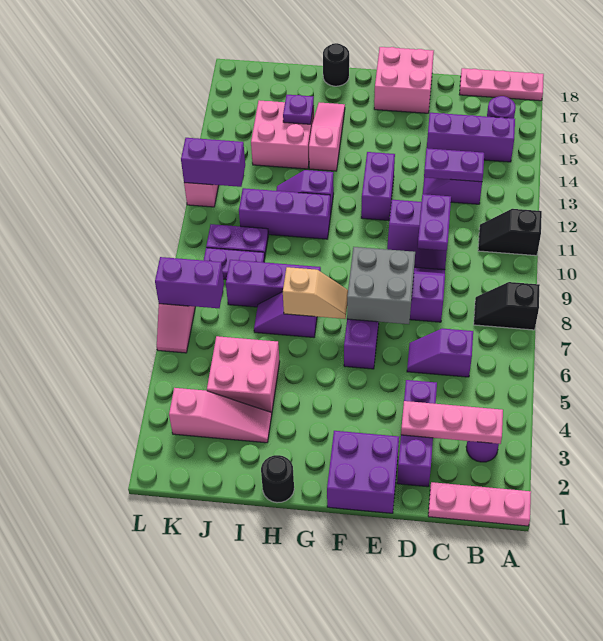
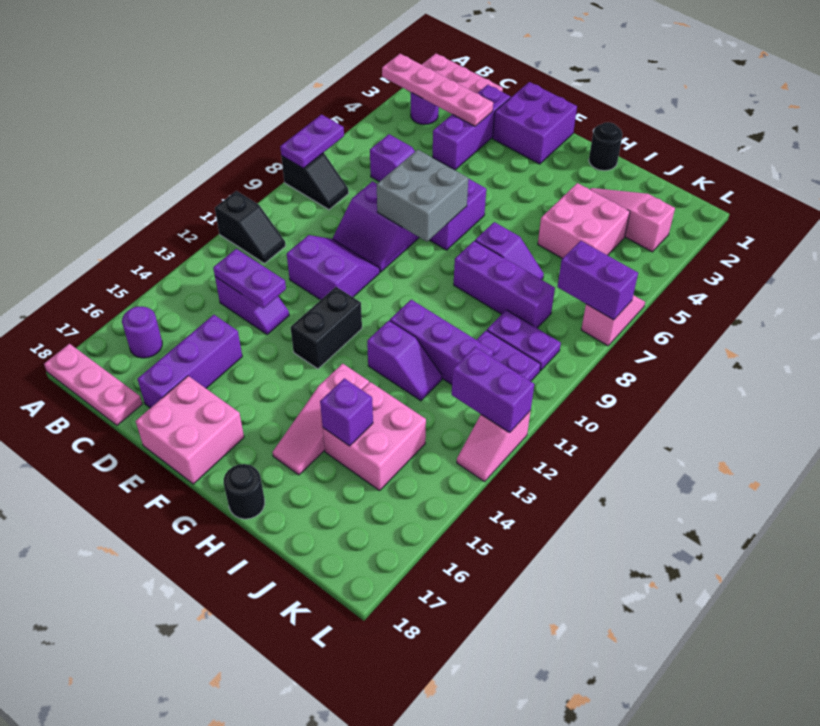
pink plate B3:D3 level 2 -> pink plate A3:D3 level 2
purple brick B15:D15 level 1 -> purple brick D15:D17 level 1
purple plate D10:D11 level 2 -> purple plate A7:A8 level 2
purple brick F12:F13 level 1 -> black brick F12:F13 level 1
tan slope G7:H7 level 2 top H -> none
purple plate I15 level 2 -> purple brick I15 level 2

